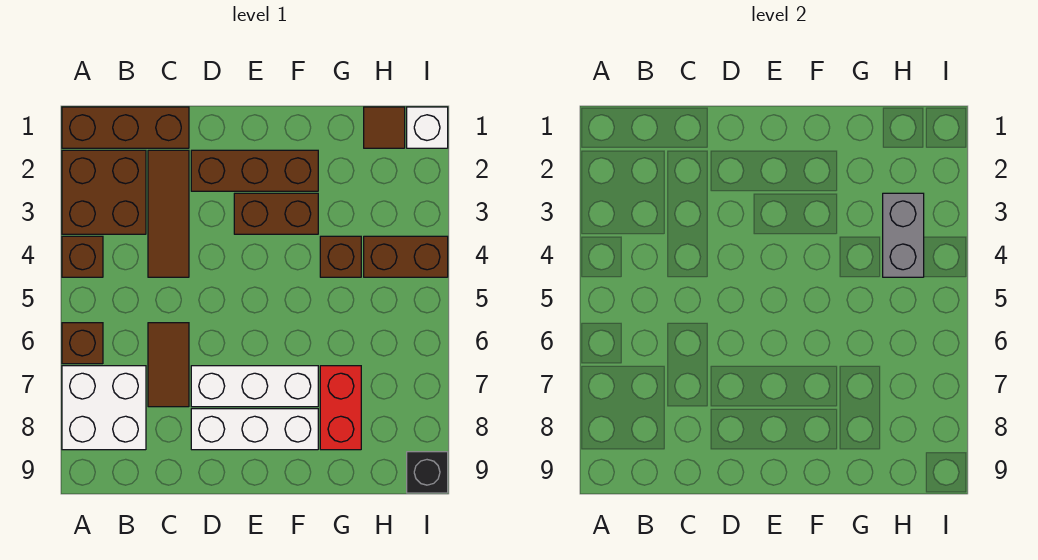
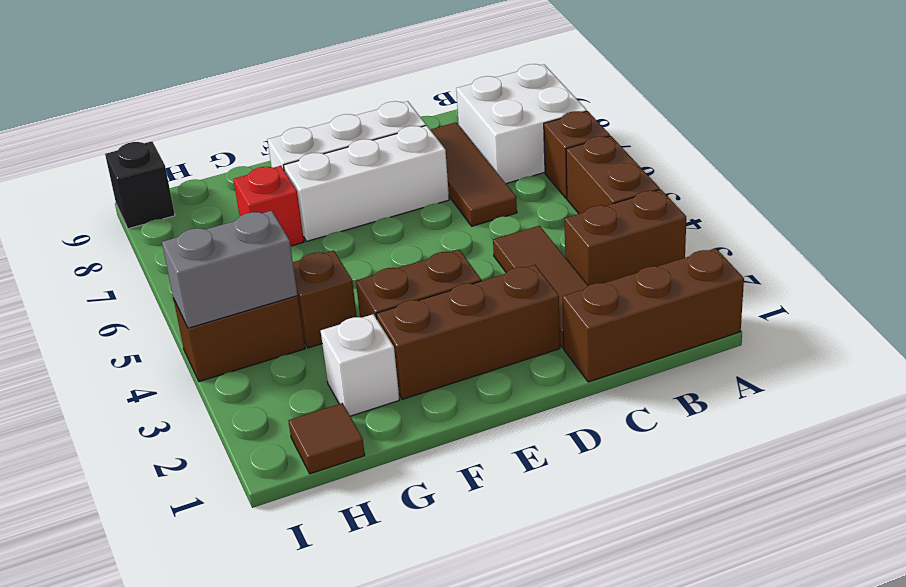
brown brick A2:B3 level 1 -> brown brick A3:B3 level 1
brown brick A4 level 1 -> brown brick A4:A5 level 1
brown tile C6:C7 level 1 -> brown tile C6:C8 level 1
red brick G7:G8 level 1 -> red brick G7 level 1
grey brick H3:H4 level 2 -> grey brick H4:I4 level 2
white brick I1 level 1 -> white brick G2 level 1

